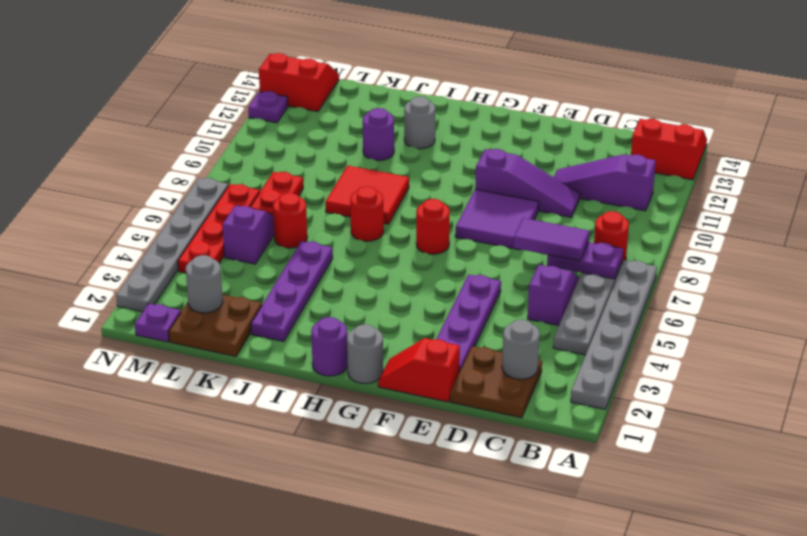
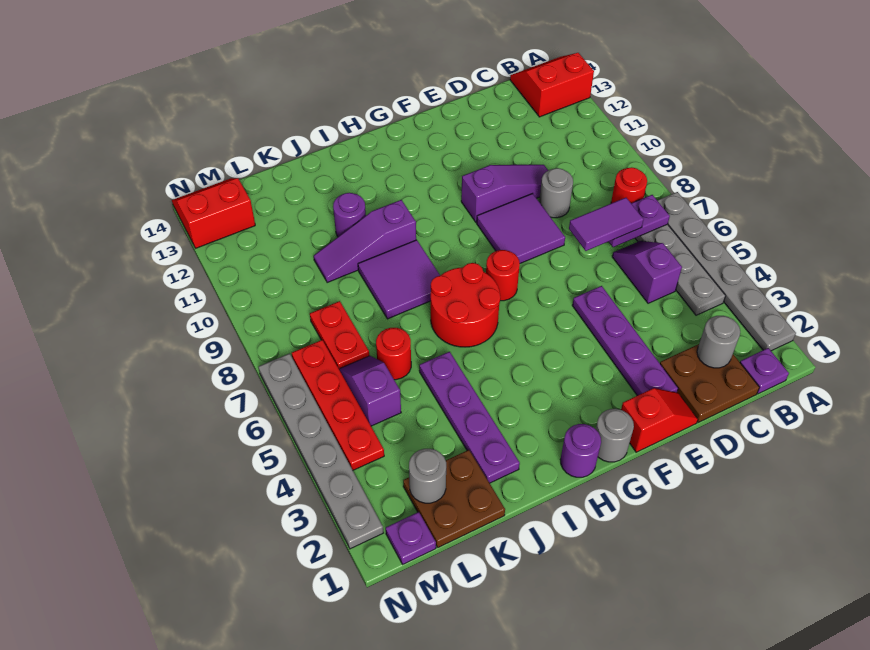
purple slope B11:D11 level 1 top B -> purple slope I10:K10 level 1 top I
red slope E1:F1 level 1 top E -> red slope E1:F1 level 1 top F
red round brick I7 level 1 -> red round brick H6:I7 level 1
red tile I8:J9 level 1 -> purple tile I8:J9 level 1
grey round brick I12 level 1 -> grey round brick D9 level 1
purple plate N12 level 1 -> purple plate B1 level 1

